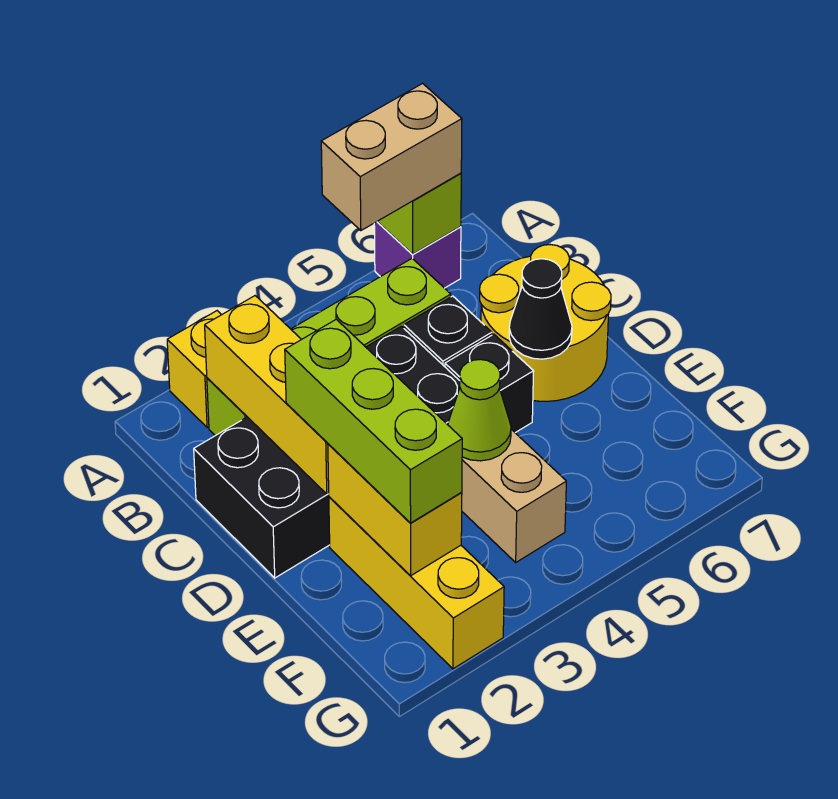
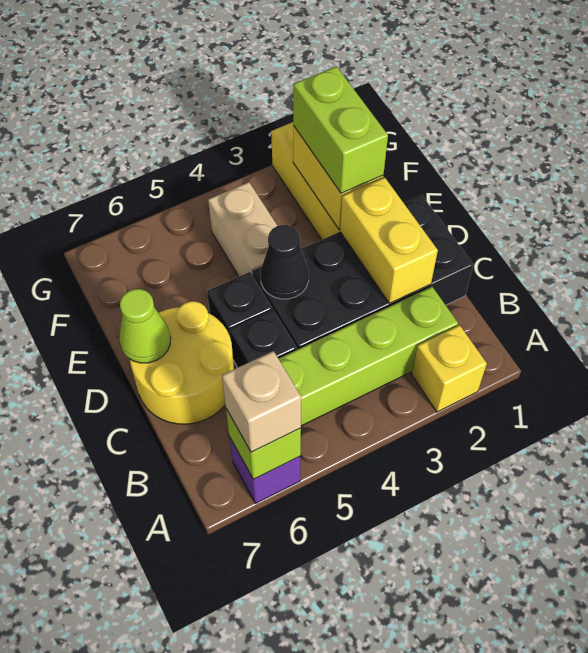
tan brick A5:A6 level 3 -> tan brick A6 level 3
yellow brick B2:D2 level 2 -> yellow brick C2:D2 level 2
lime brick D2:F2 level 3 -> lime brick E2:F2 level 3
black cone D6 level 2 -> black cone D4 level 2
lime cone E4 level 2 -> lime cone D7 level 2

